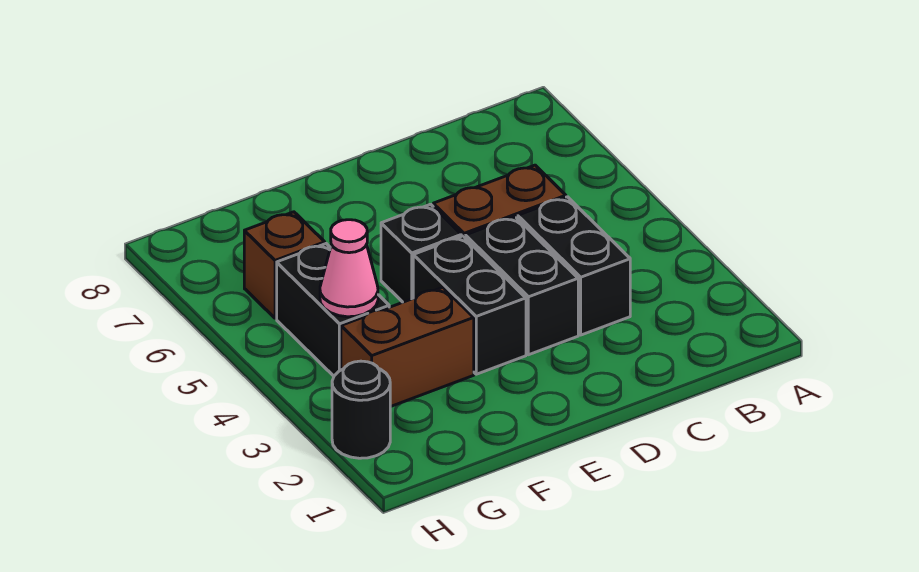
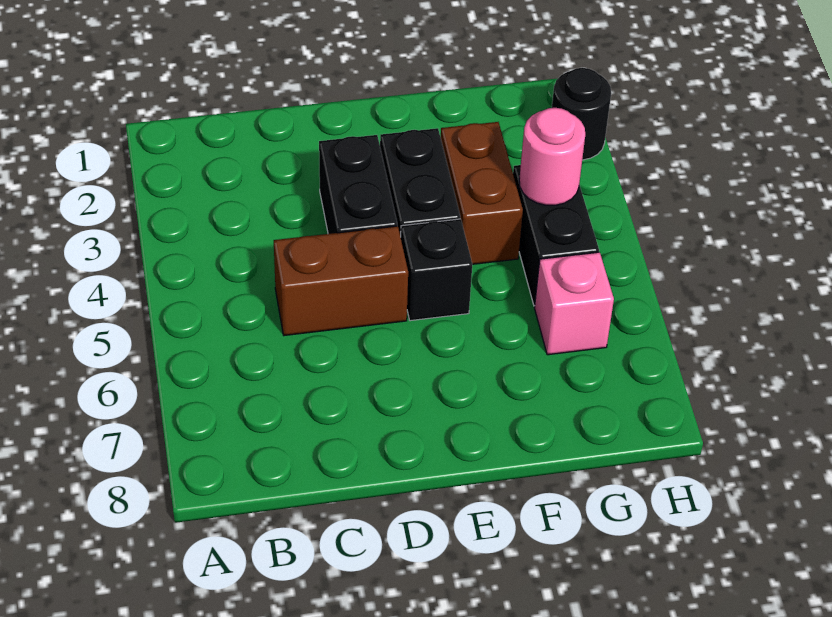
black brick C3:C4 level 1 -> none
brown brick F3:G3 level 1 -> brown brick F3:F4 level 1
pink cone G4 level 2 -> pink round brick G4 level 2
brown brick G6 level 1 -> pink brick G6 level 1

